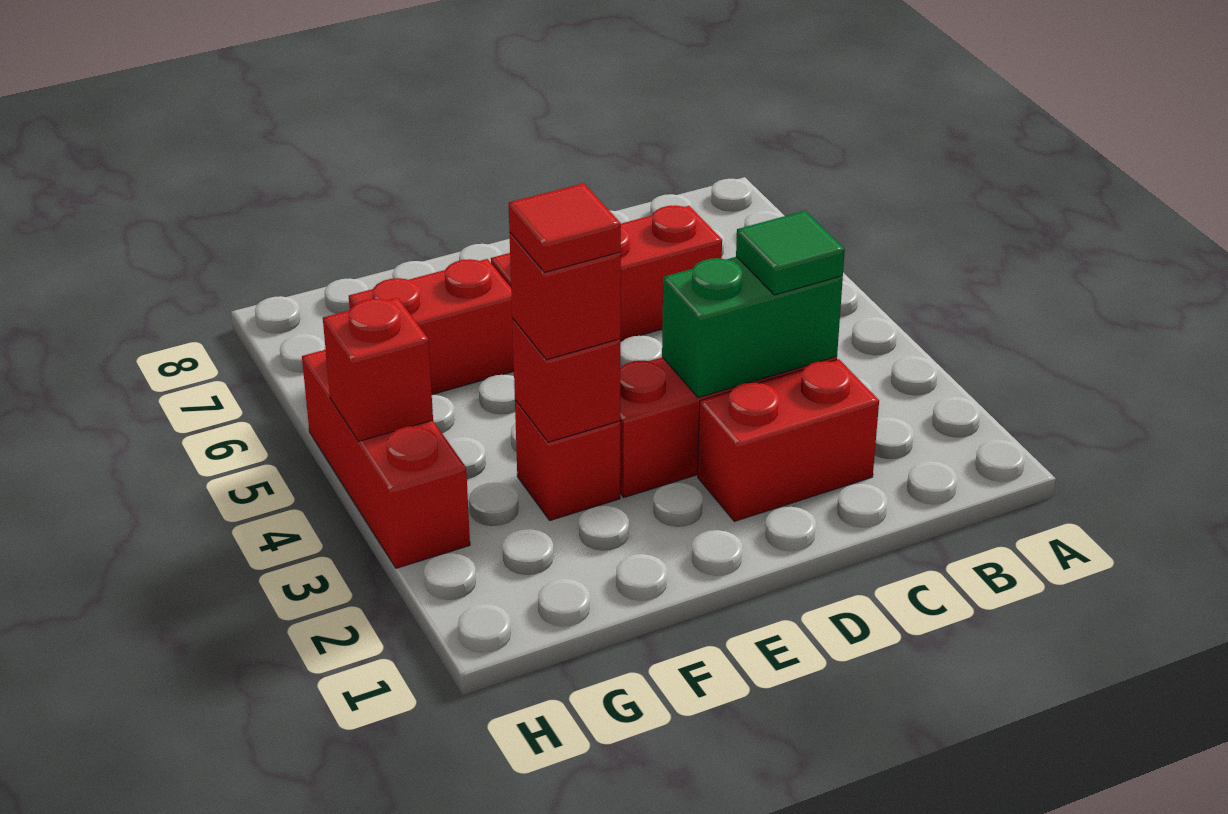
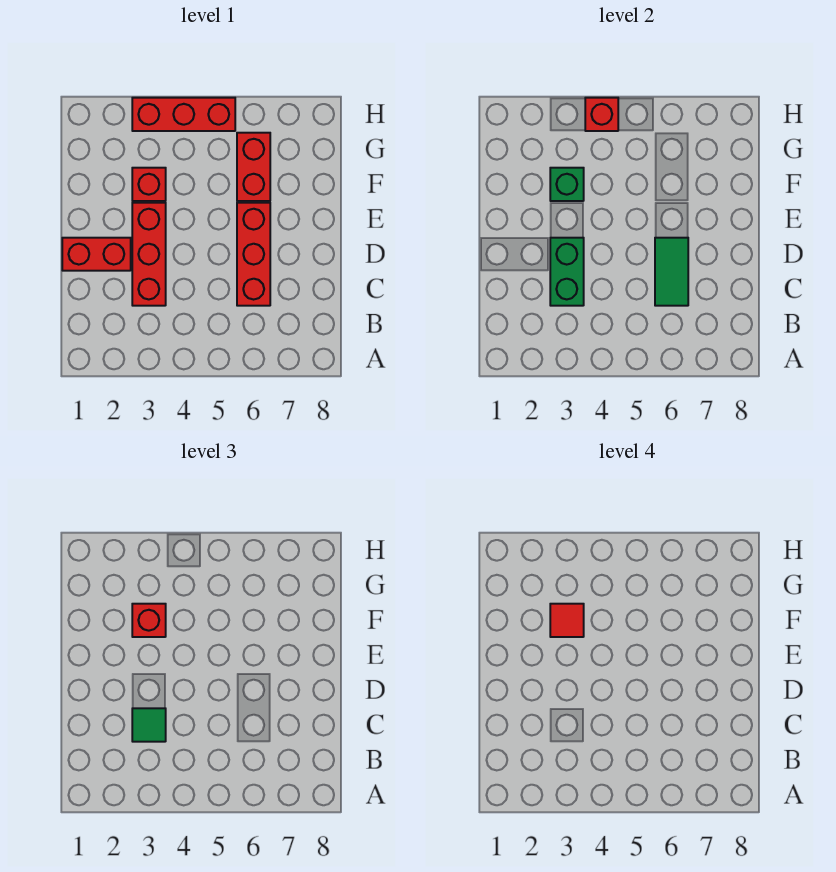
red brick C2:D2 level 1 -> red brick D1:D2 level 1
none -> green tile C6:D6 level 2
red brick F3 level 2 -> green brick F3 level 2

